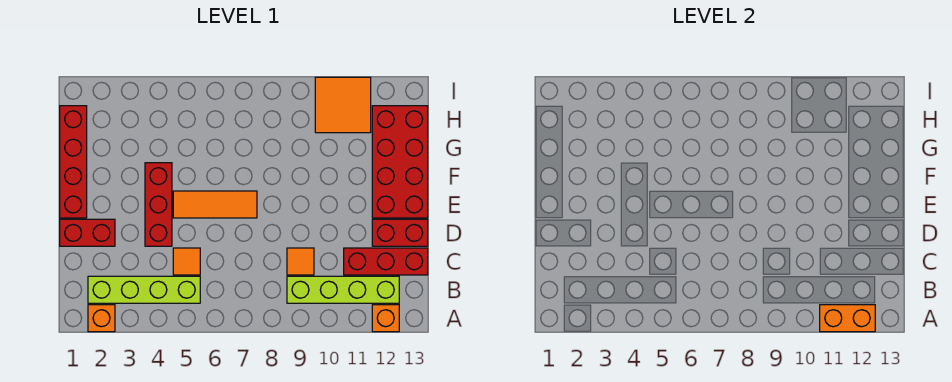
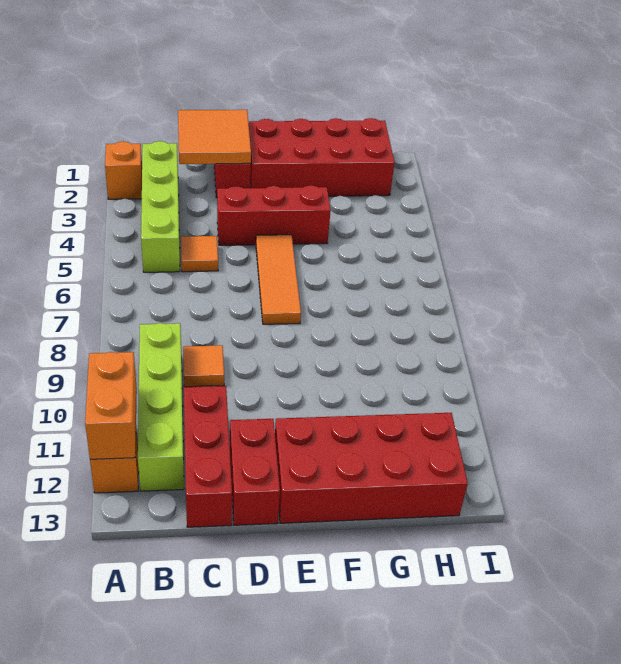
red brick E1:H1 level 1 -> red brick E1:H2 level 1
orange tile H10:I11 level 1 -> orange tile C1:D2 level 2

